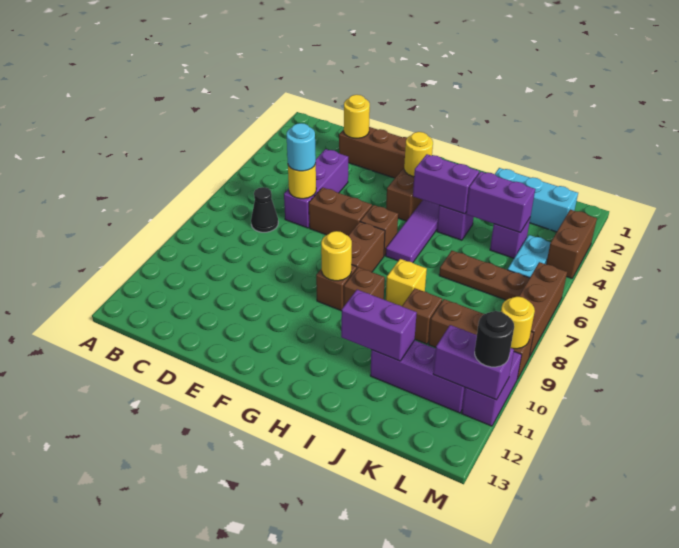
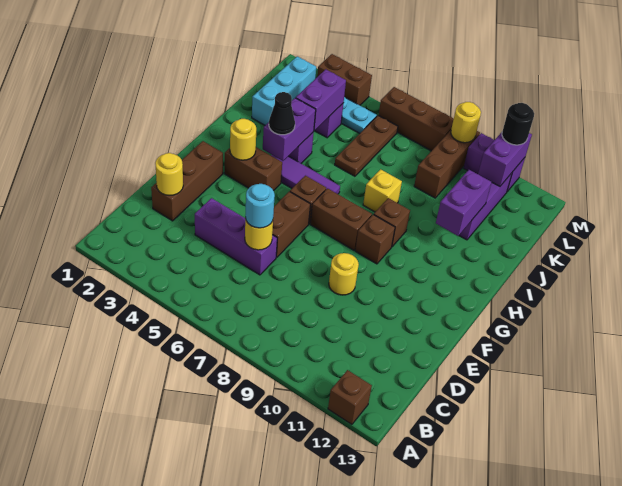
black cone C7 level 1 -> black cone H4 level 3
yellow round brick G9 level 2 -> yellow round brick E9 level 1
brown brick J9 level 1 -> brown brick A12 level 1

